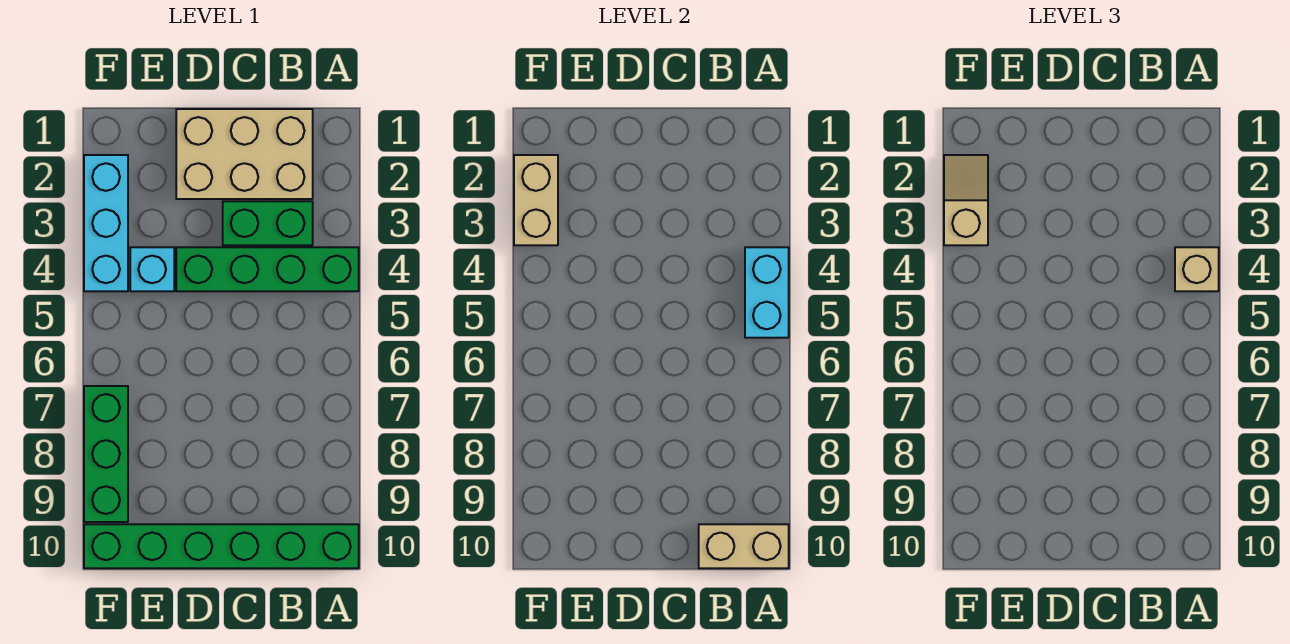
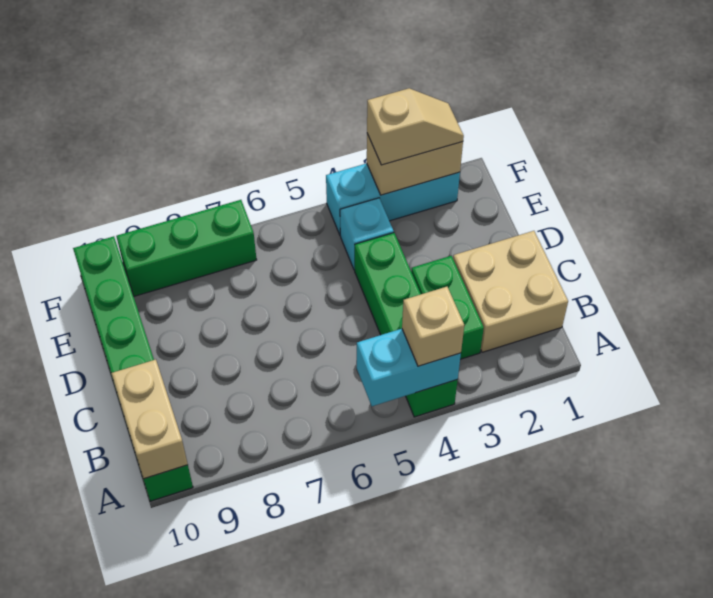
tan brick B1:D2 level 1 -> tan brick B1:C2 level 1

